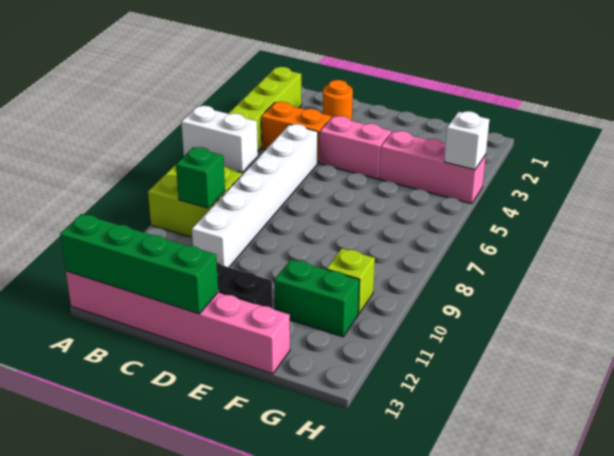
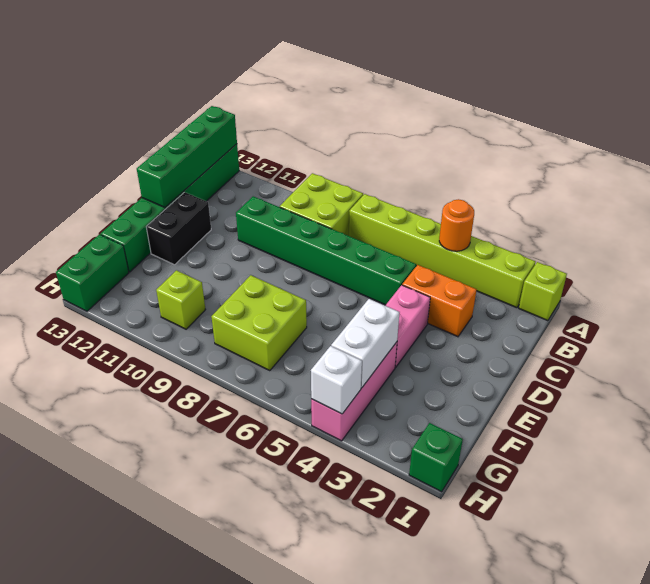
none -> lime brick A1 level 1
white brick A7:B7 level 2 -> white brick F4:G4 level 2
pink brick A13:F13 level 1 -> green brick A13:F13 level 1
orange brick B4:C4 level 1 -> orange brick C3:C4 level 1
green brick B9 level 2 -> green brick H1 level 1
orange round brick C2 level 1 -> orange round brick A4 level 2
white brick C5:C10 level 1 -> green brick C5:C10 level 1
none -> lime brick F7:G8 level 1
green brick F11:G11 level 1 -> green brick G13:H13 level 1

